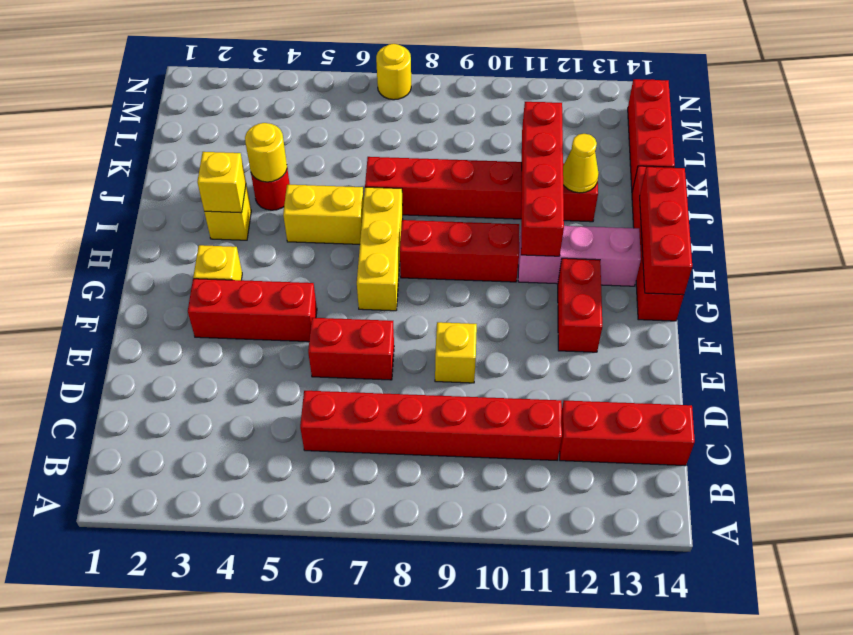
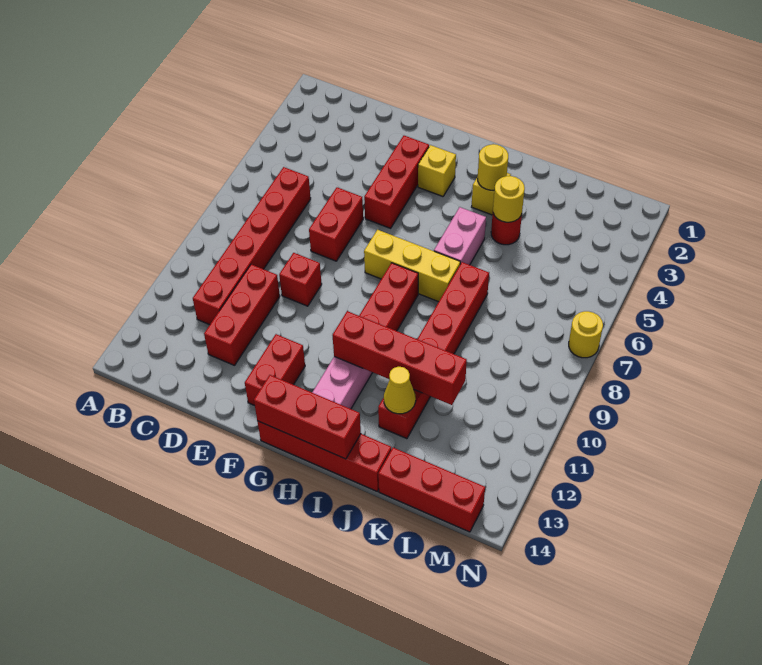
red brick C12:C14 level 1 -> red brick D10:D12 level 1
yellow brick E9 level 1 -> red brick E9 level 1
red brick F12:G12 level 1 -> red brick F12:F13 level 1
yellow brick I3 level 2 -> yellow round brick I3 level 2
yellow brick I5:I6 level 1 -> pink brick I5:I6 level 1

